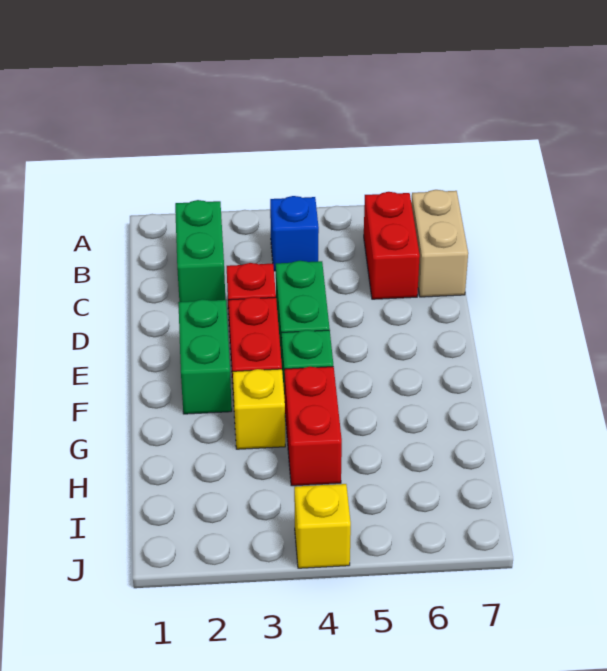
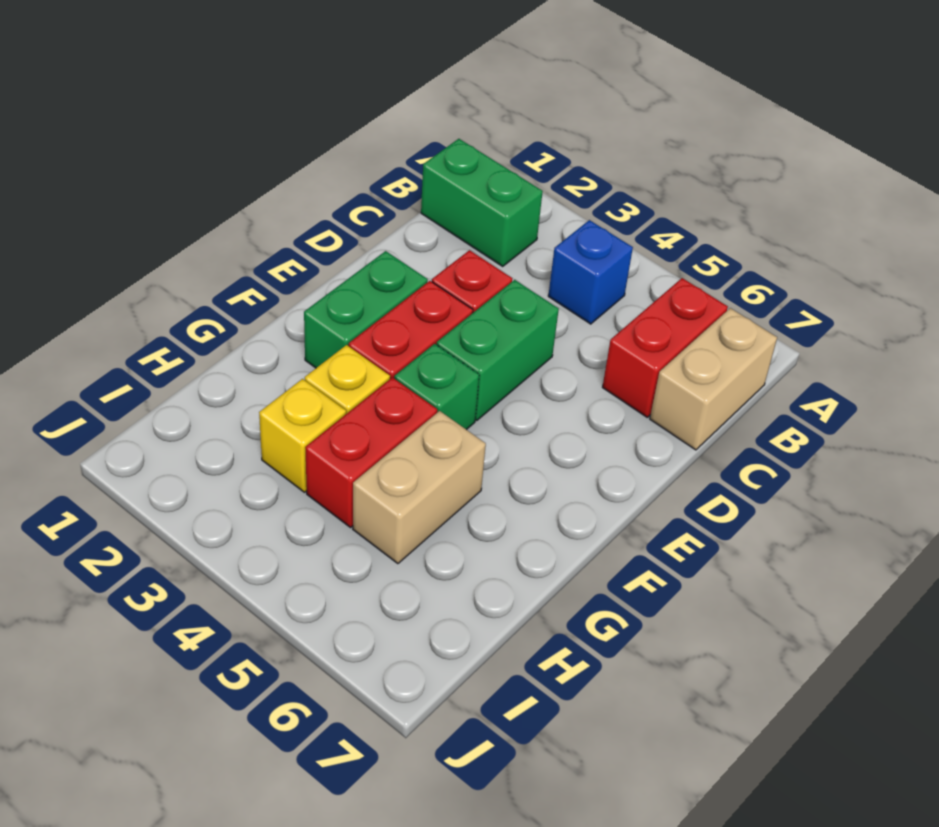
green brick B2:C2 level 1 -> green brick B1:B2 level 1
none -> tan brick G5:H5 level 1
yellow brick J4 level 1 -> yellow brick H3 level 1

